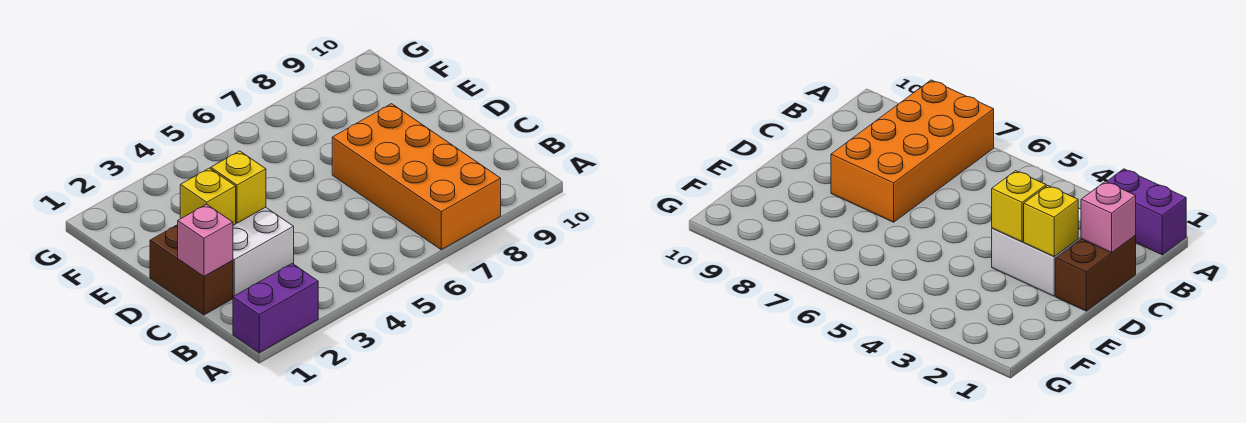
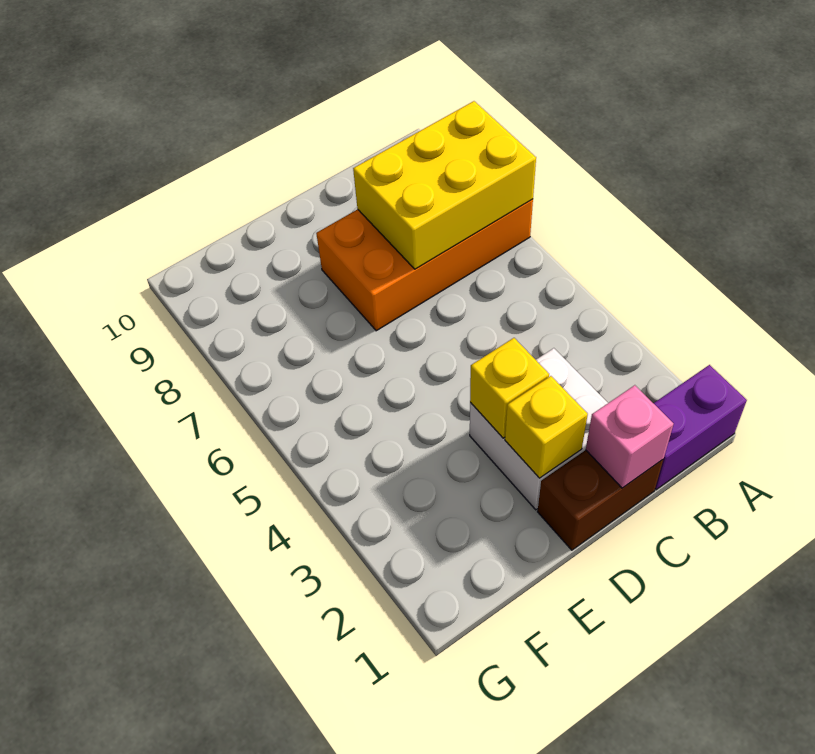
purple brick A1:A2 level 1 -> purple brick A1:B1 level 1
none -> yellow brick A7:C8 level 2

